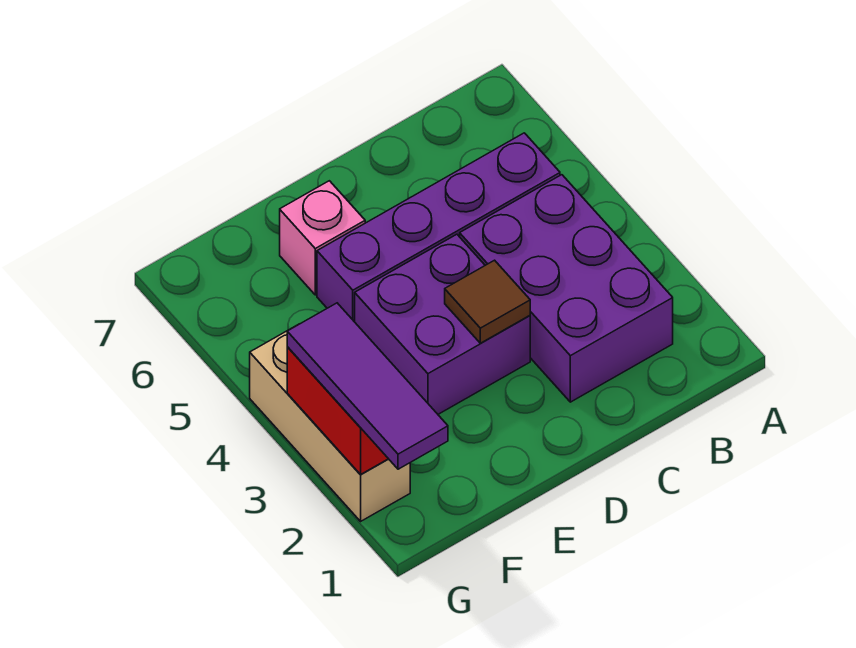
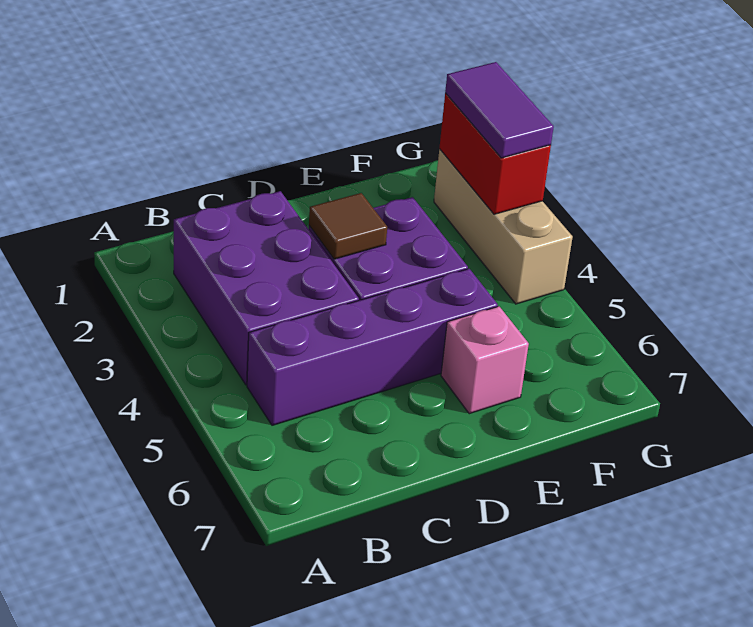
purple tile G1:G3 level 3 -> purple tile G2:G3 level 3

